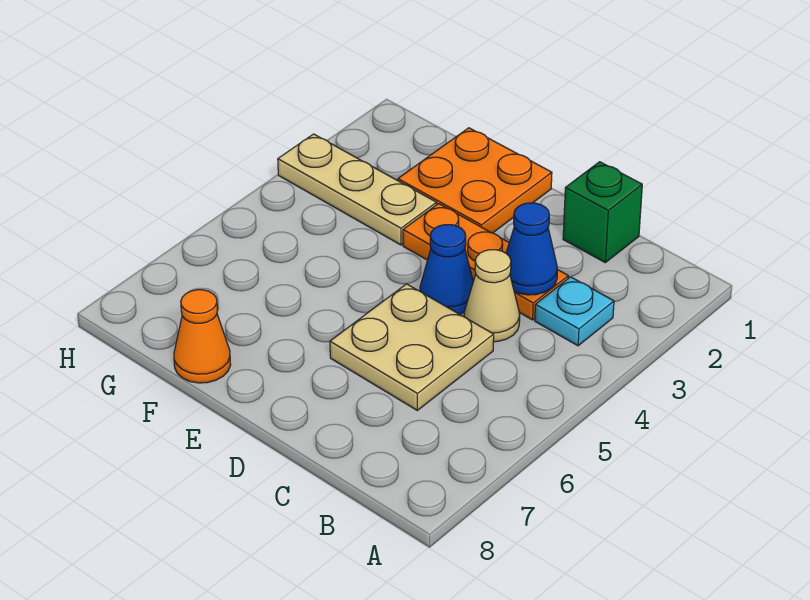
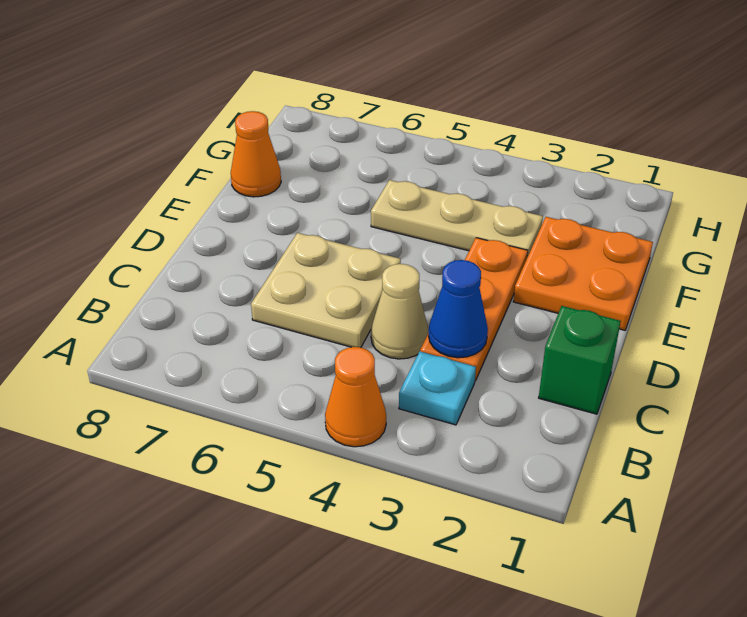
none -> orange cone A4 level 1
blue cone D4 level 1 -> none
tan plate F3:H3 level 1 -> tan plate F3:F5 level 1

